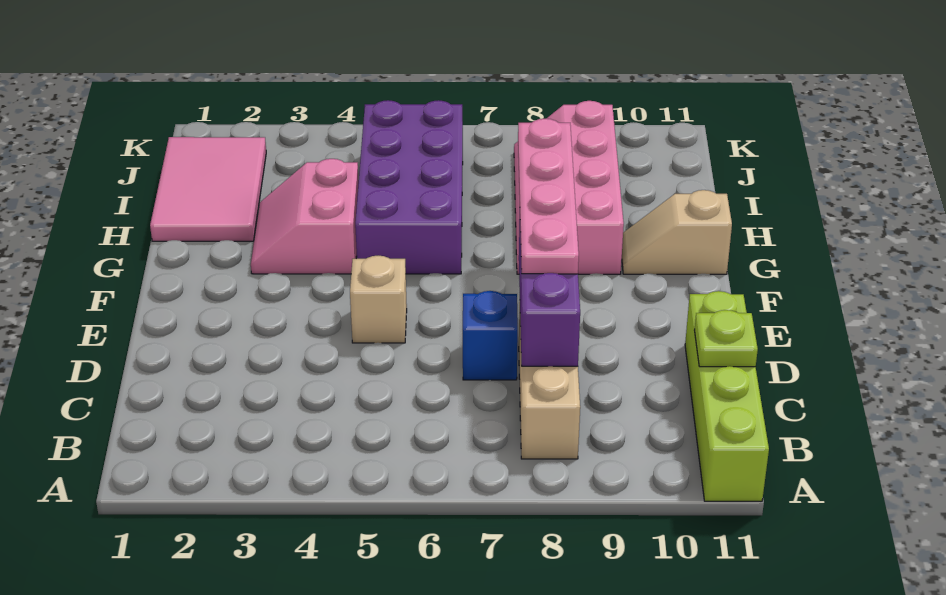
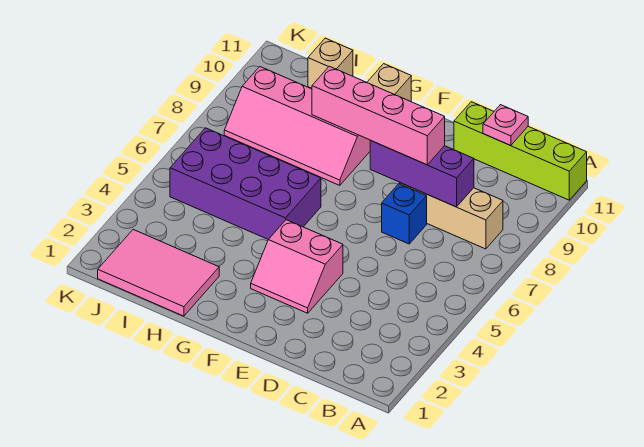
lime plate C11 level 2 -> pink plate C11 level 2
pink plate D8:G8 level 3 -> pink brick D8:G8 level 3
tan brick E5 level 1 -> tan brick I11 level 1
pink slope G3:H4 level 1 top 4 -> pink slope E3:F4 level 1 top 4

